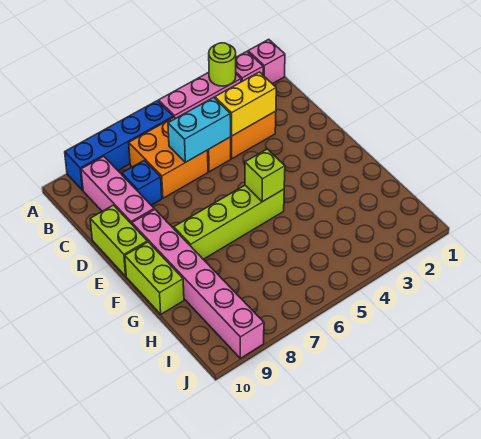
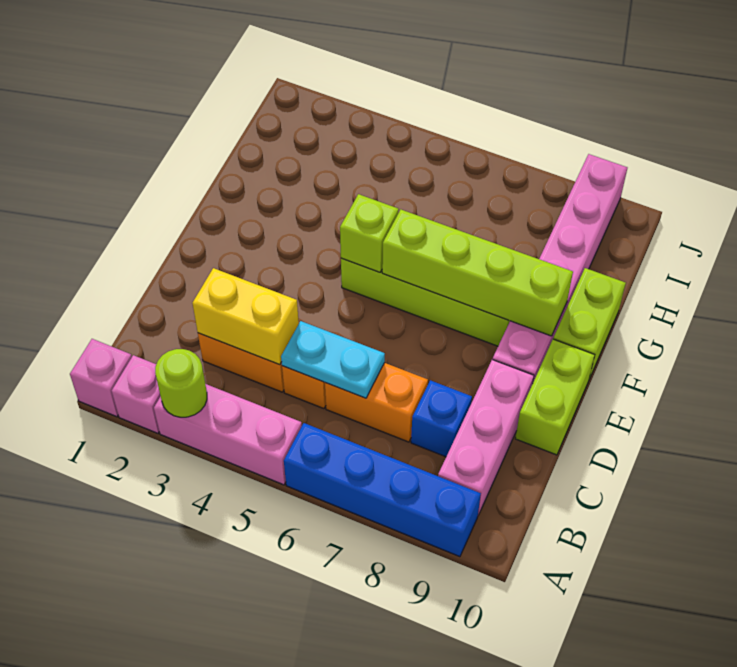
orange brick B6:C7 level 1 -> orange brick C6:C7 level 1
cyan brick C5:C6 level 2 -> cyan plate C5:C6 level 2
none -> lime brick F6:F9 level 2

